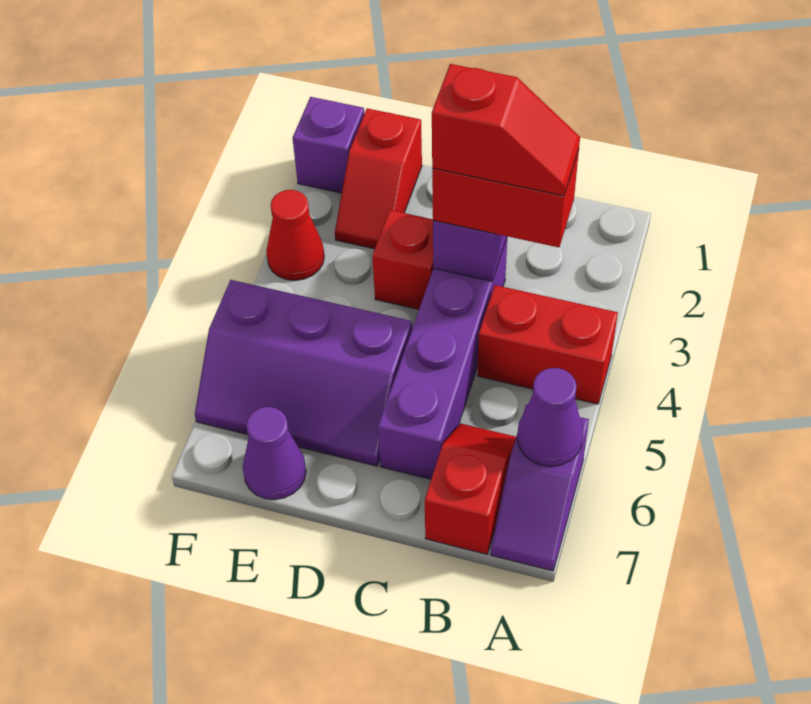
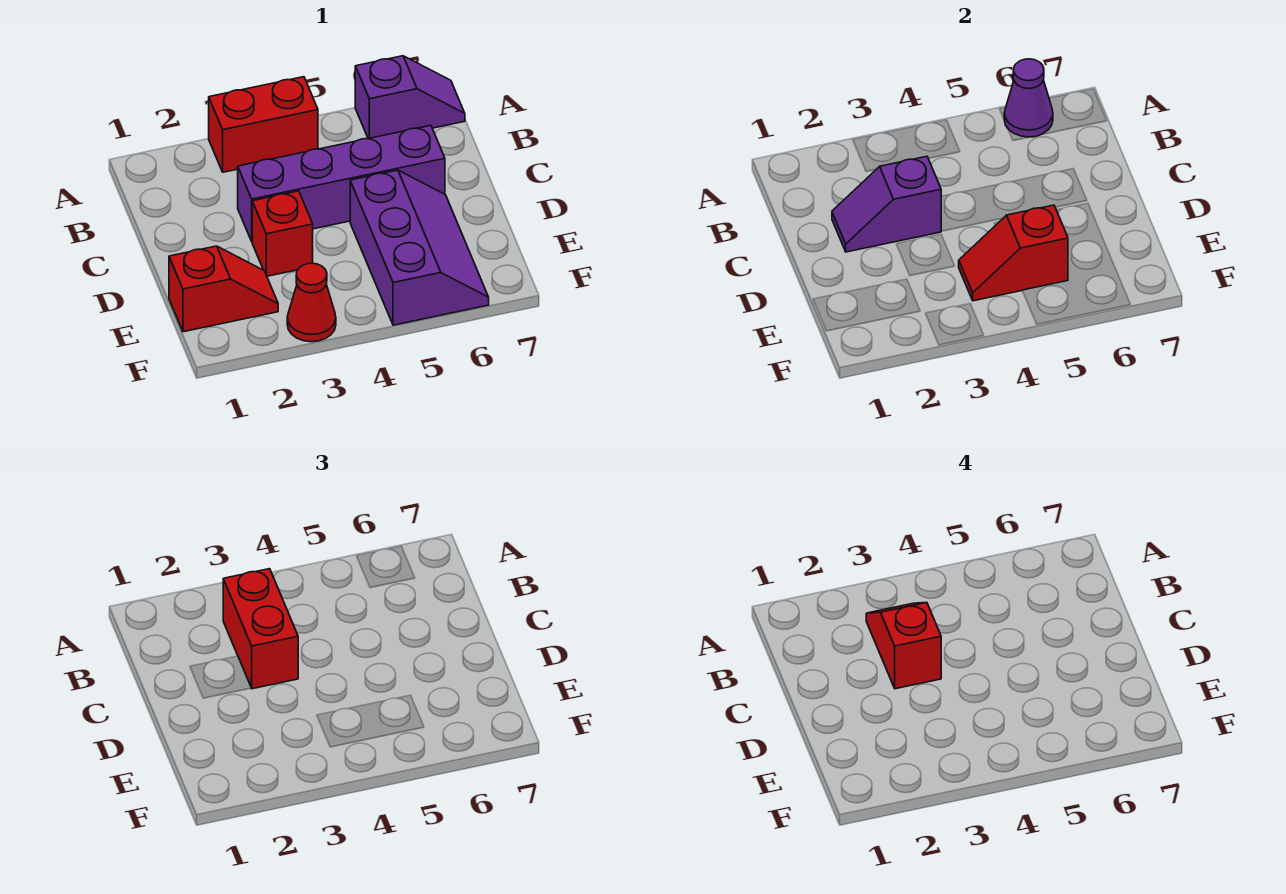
red brick A4:B4 level 1 -> red brick A3:A4 level 1
red slope B6:B7 level 1 top 7 -> red slope E4:E5 level 2 top 5
purple cone E7 level 1 -> none
purple brick F1 level 1 -> none

